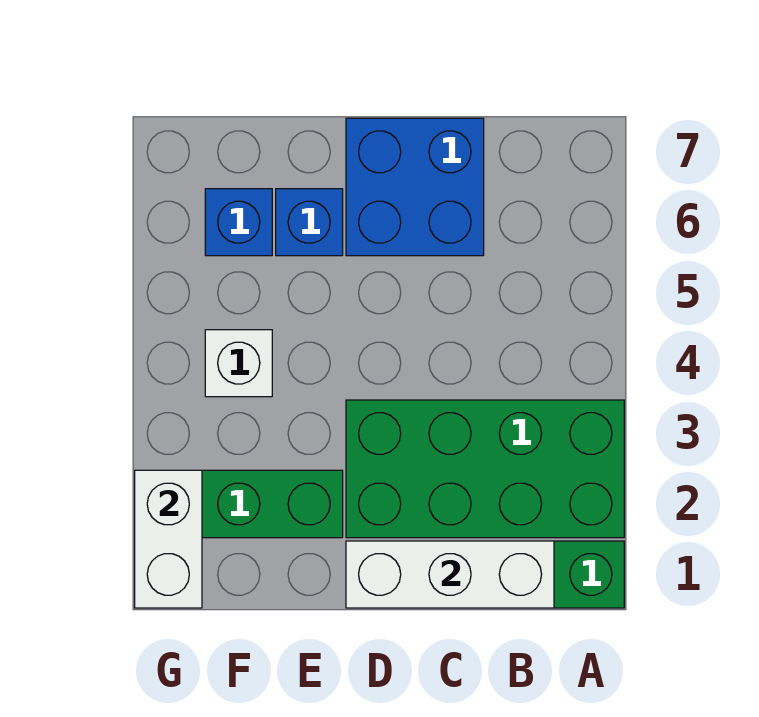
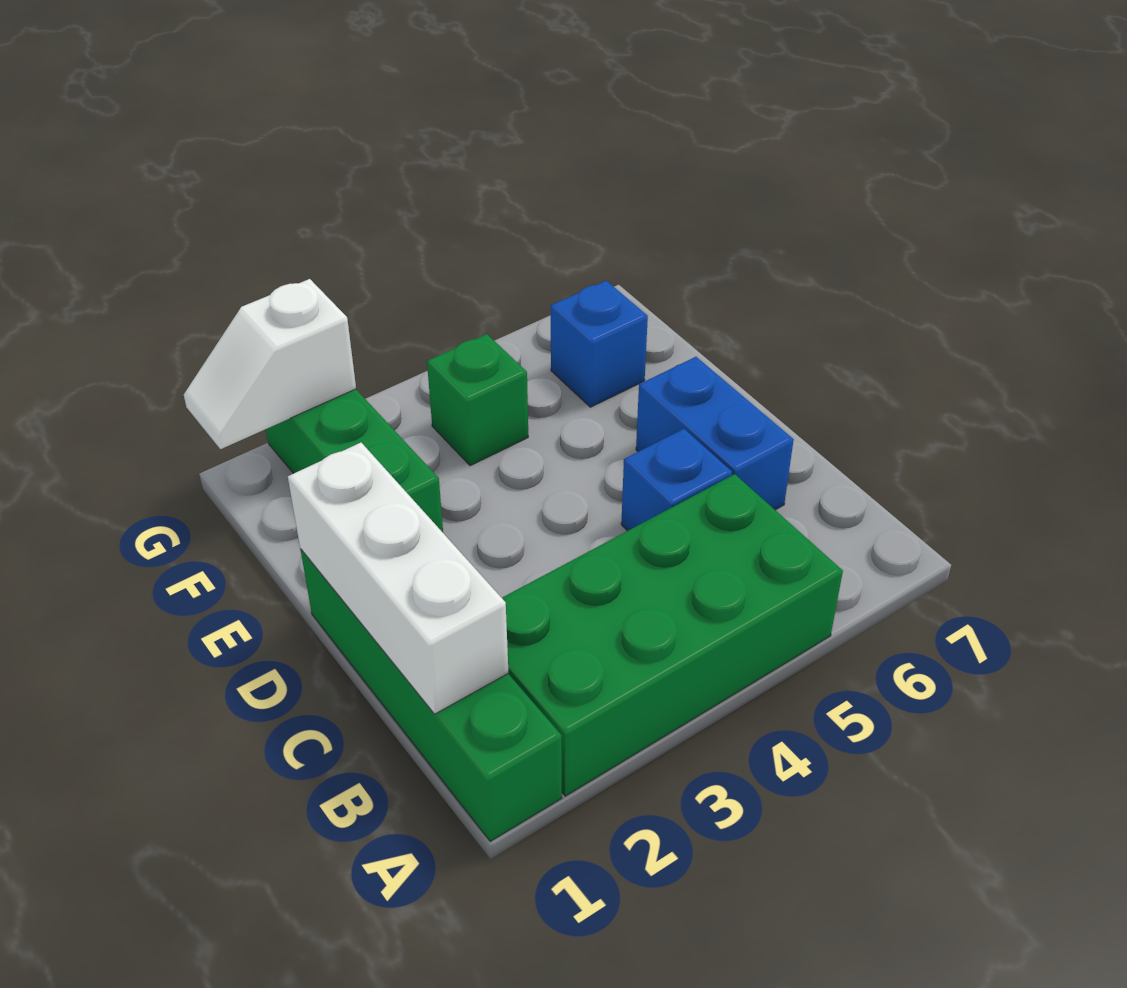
green brick A2:D3 level 1 -> green brick A2:B5 level 1
blue brick C6:D7 level 1 -> blue brick C6:D6 level 1
blue brick E6 level 1 -> blue brick C5 level 1
white brick F4 level 1 -> green brick F4 level 1
white brick G1:G2 level 2 -> white slope G1:G2 level 2 top 2

